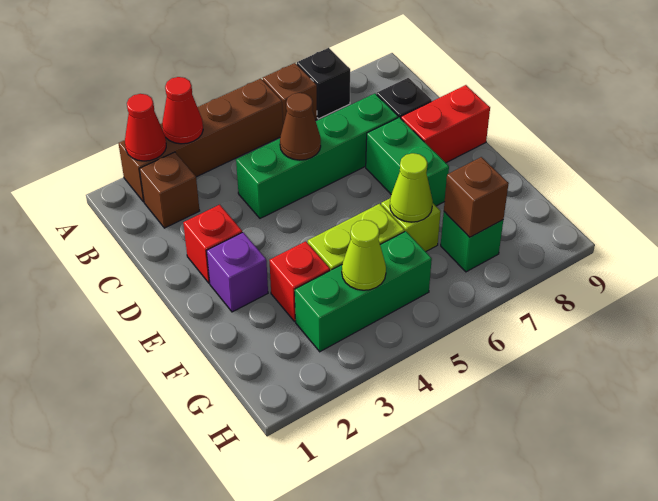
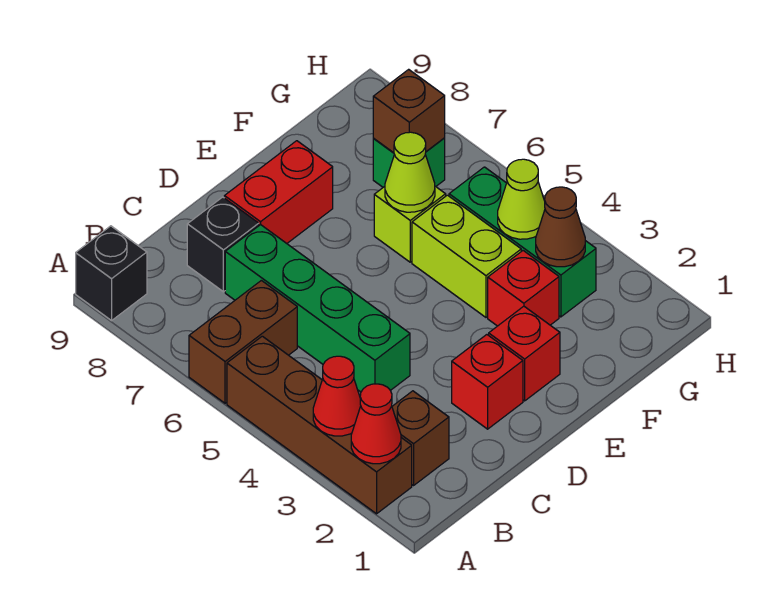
brown brick A6 level 1 -> brown brick A6:B6 level 1
black brick A7 level 1 -> black brick A9 level 1
brown cone C5 level 2 -> brown cone G3 level 2
green brick D7:E7 level 1 -> none
red brick D8:D9 level 1 -> red brick D8:E8 level 1
purple brick E2 level 1 -> red brick E2 level 1

